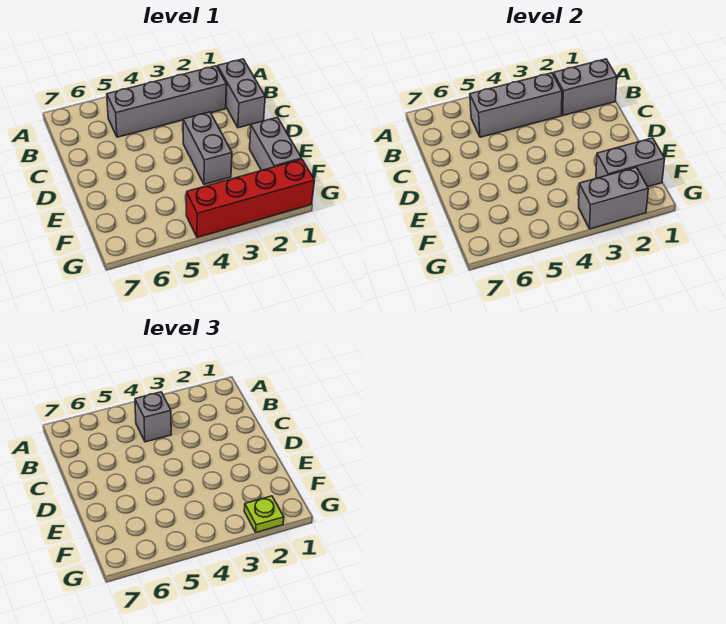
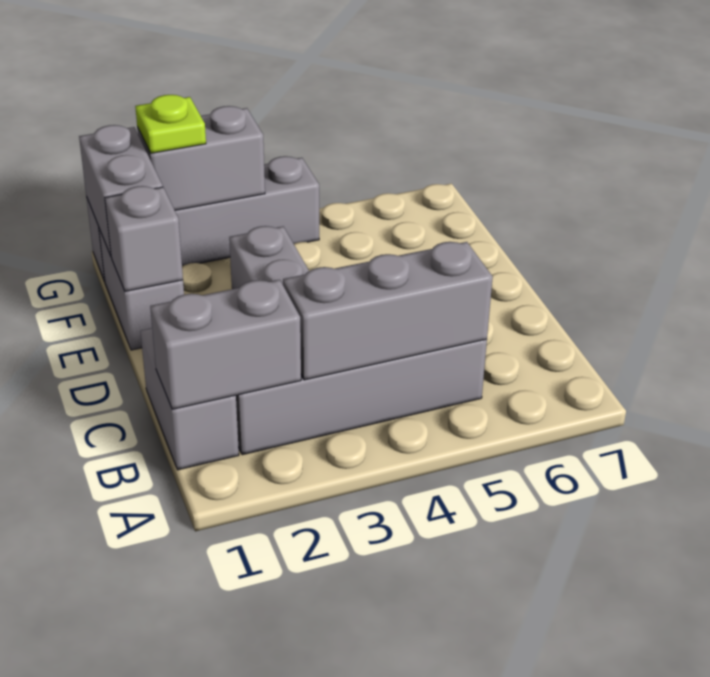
grey brick B4 level 3 -> grey brick E1 level 2
grey brick F1:F2 level 2 -> grey brick F1:G1 level 2
red brick G1:G4 level 1 -> grey brick G1:G4 level 1

